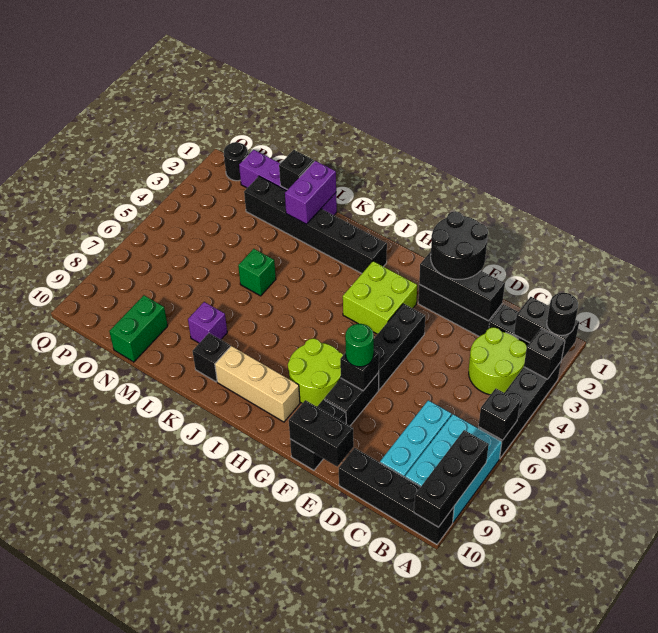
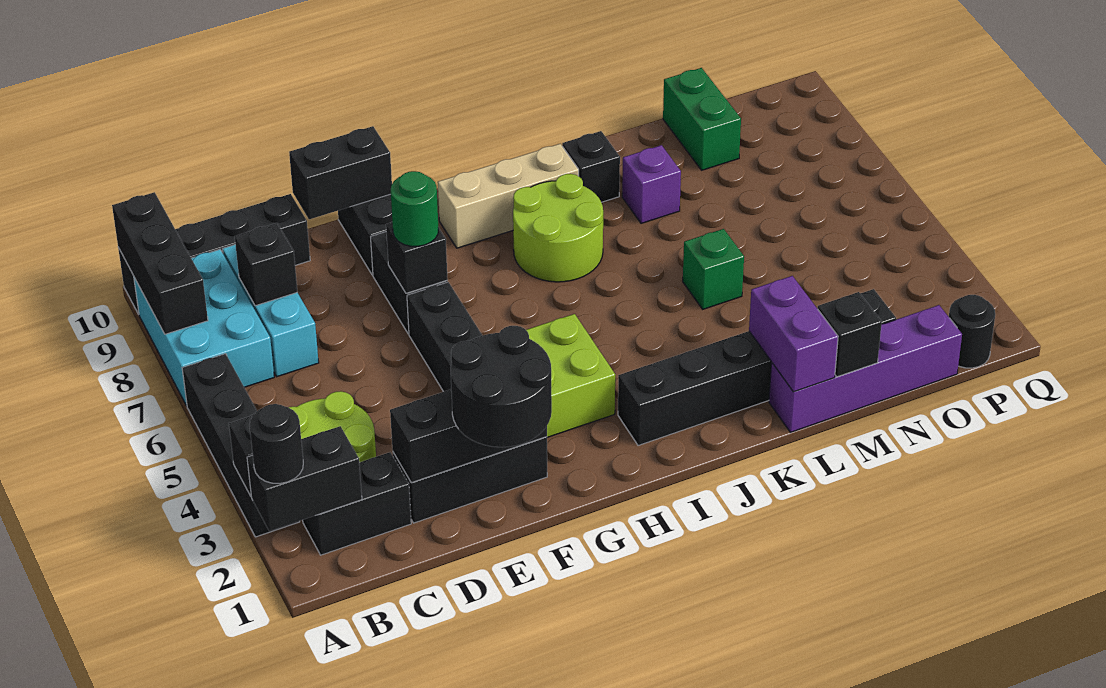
black brick A6 level 2 -> black brick C8 level 2
lime round brick G7:H8 level 1 -> lime round brick I7:J8 level 1

